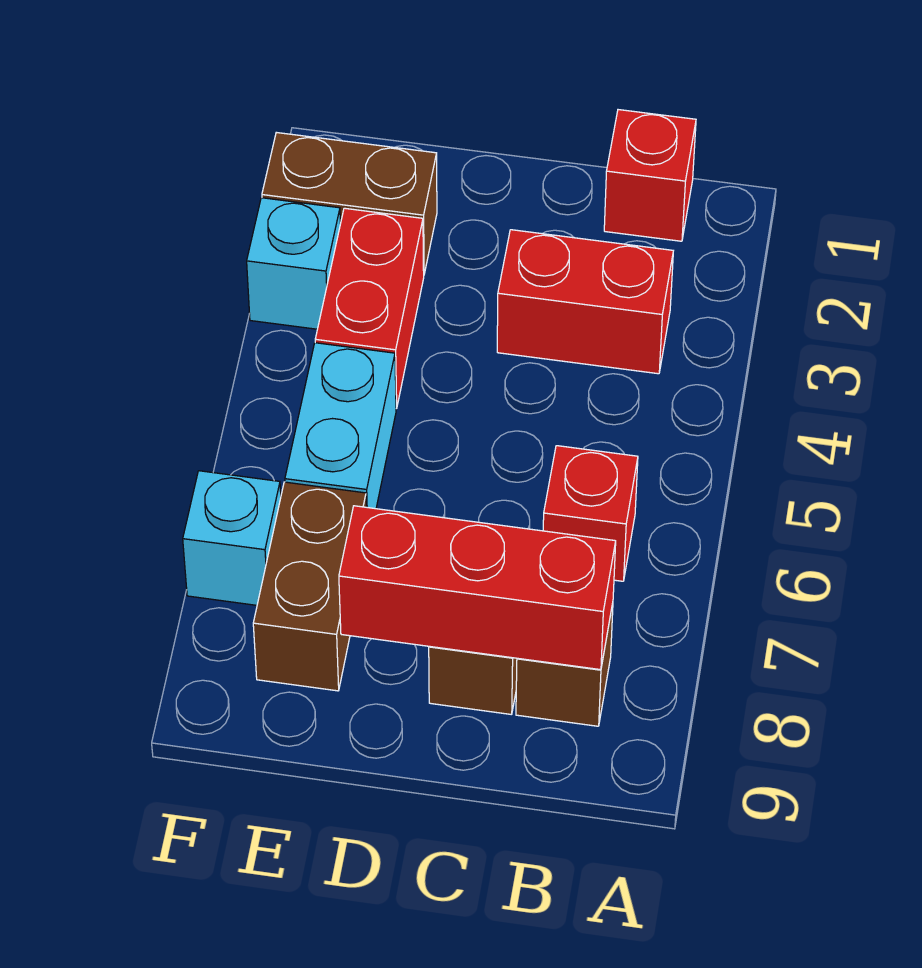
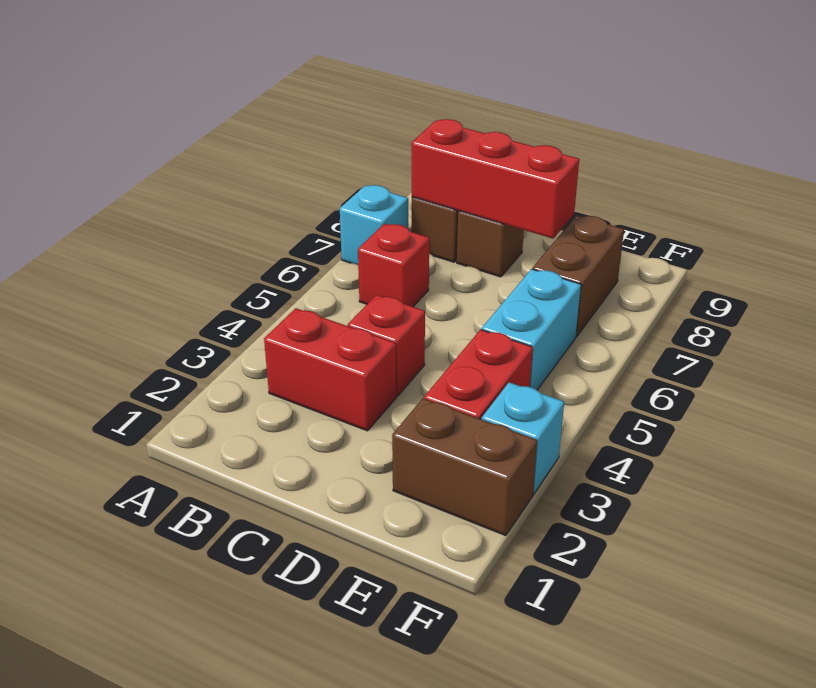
red brick B1 level 1 -> red brick C4 level 1
cyan brick F7 level 1 -> cyan brick A7 level 1

